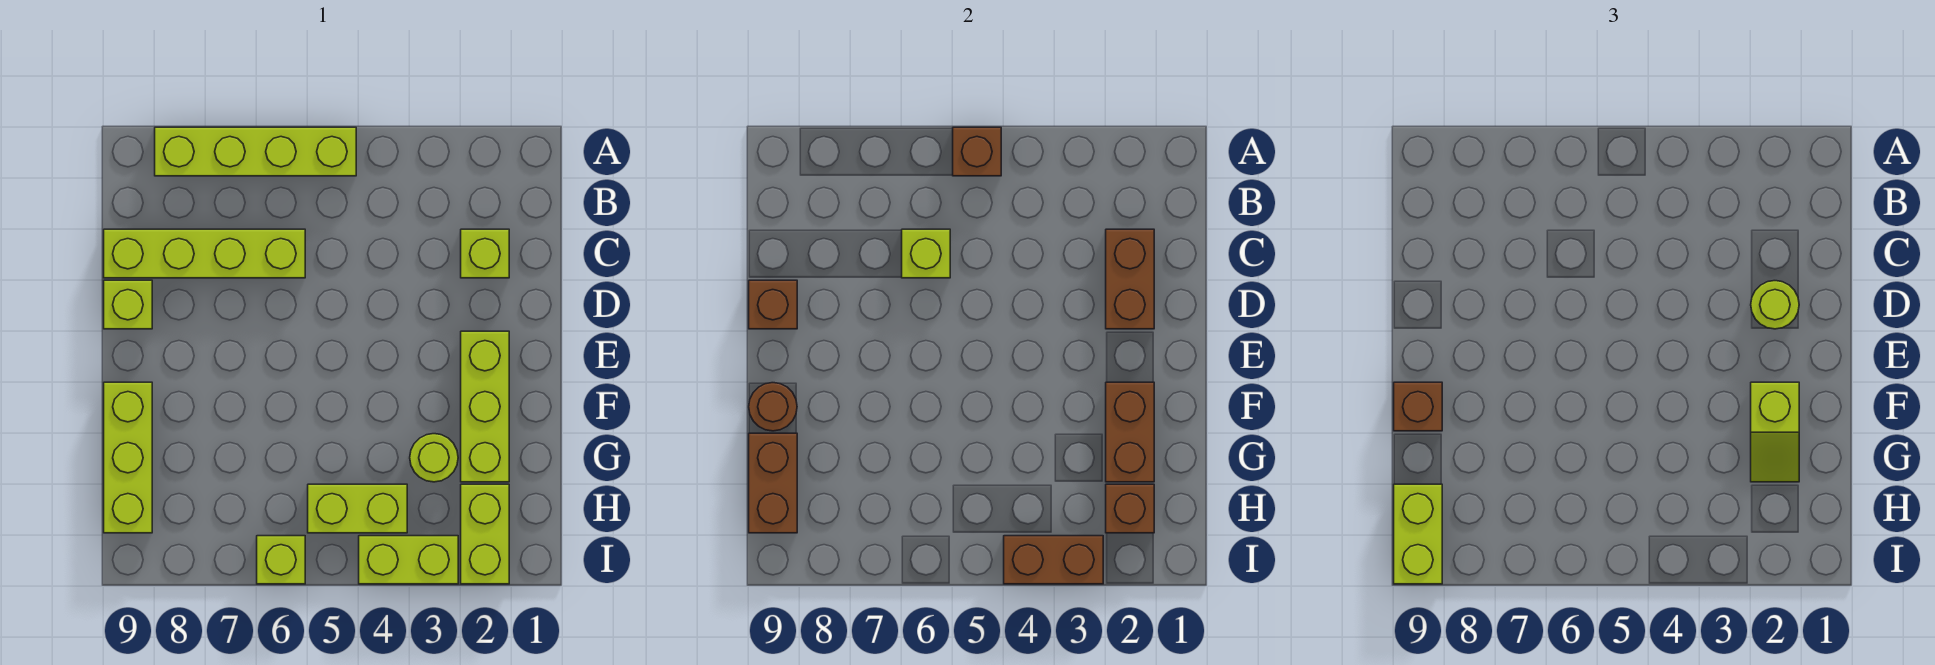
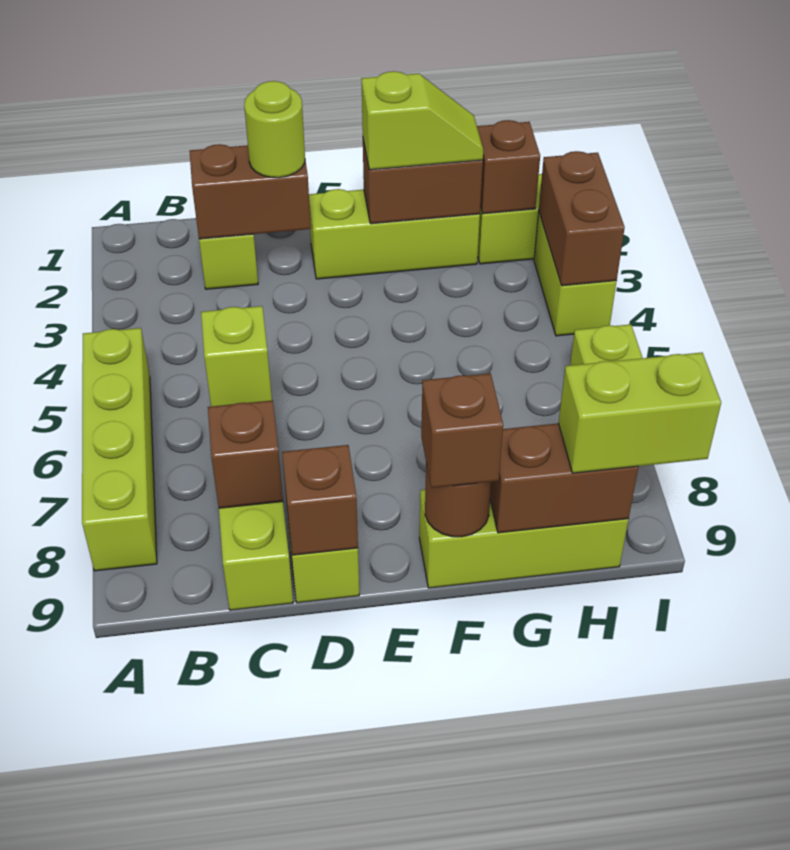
brown brick A5 level 2 -> brown brick C8 level 2
lime round brick G3 level 1 -> none
lime brick H4:H5 level 1 -> none

